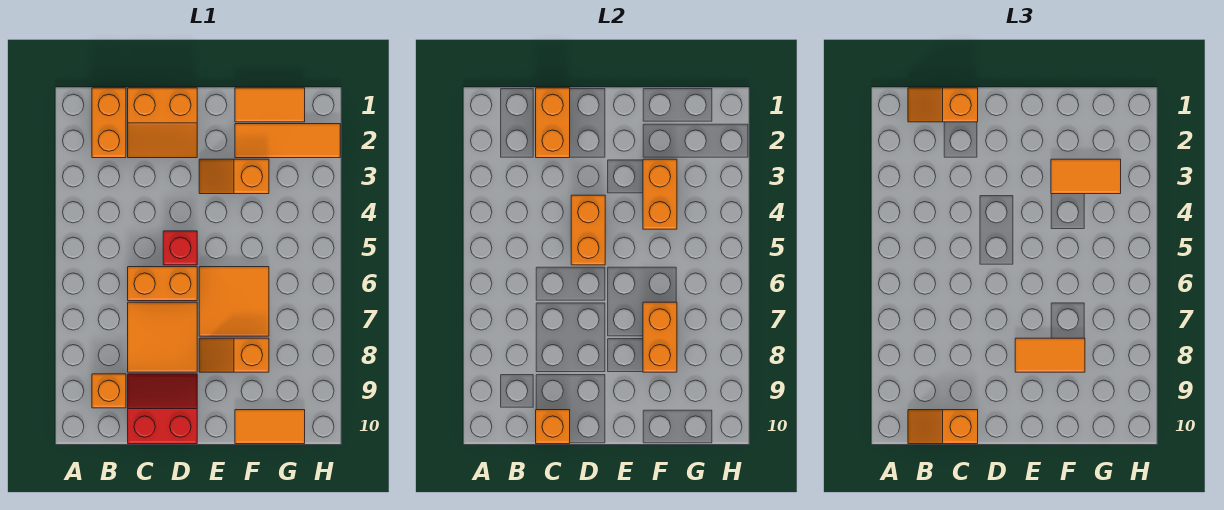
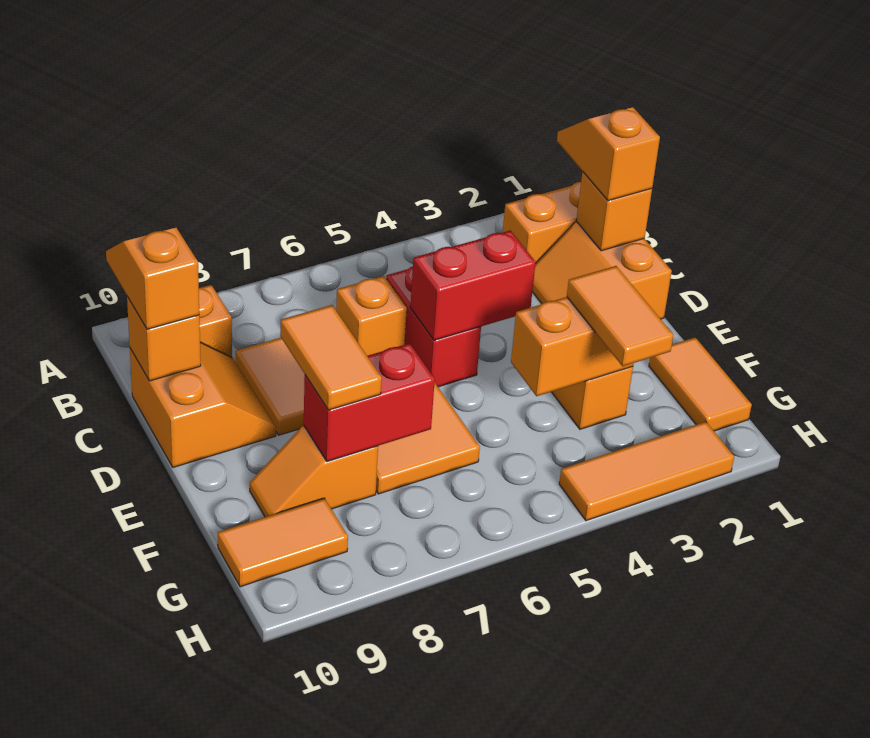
orange brick C1:C2 level 2 -> orange brick C1 level 2
orange brick C6:D6 level 1 -> orange brick C6 level 1
red slope C9:D10 level 1 top 10 -> orange slope C9:D10 level 1 top 10
orange brick D4:D5 level 2 -> red brick D4:D5 level 2
red brick D5 level 1 -> red brick C5:D5 level 1
orange slope E8:F8 level 1 top F -> orange slope F8:F9 level 1 top 8
orange tile F2:H2 level 1 -> orange tile H2:H4 level 1
orange brick F7:F8 level 2 -> red brick F7:F8 level 2
orange tile F10:G10 level 1 -> orange tile G9:G10 level 1

